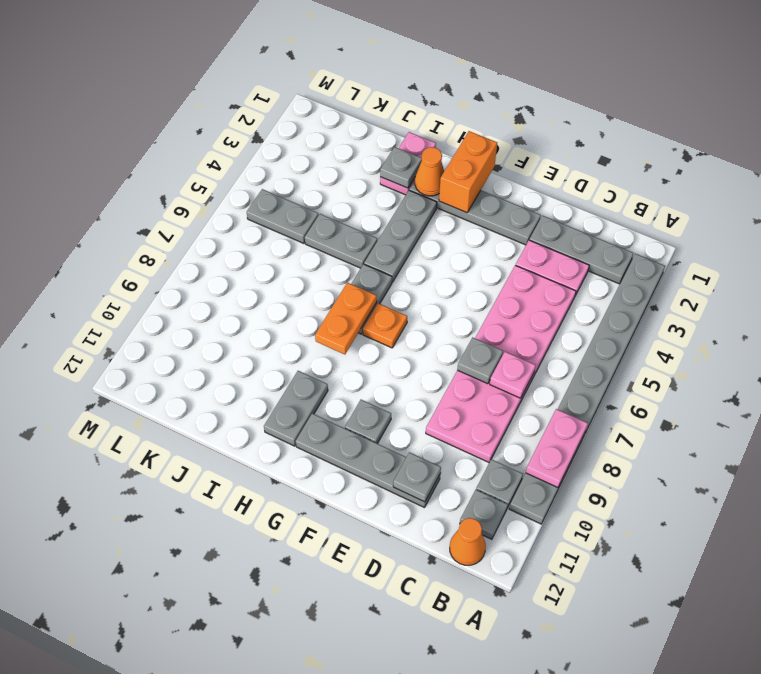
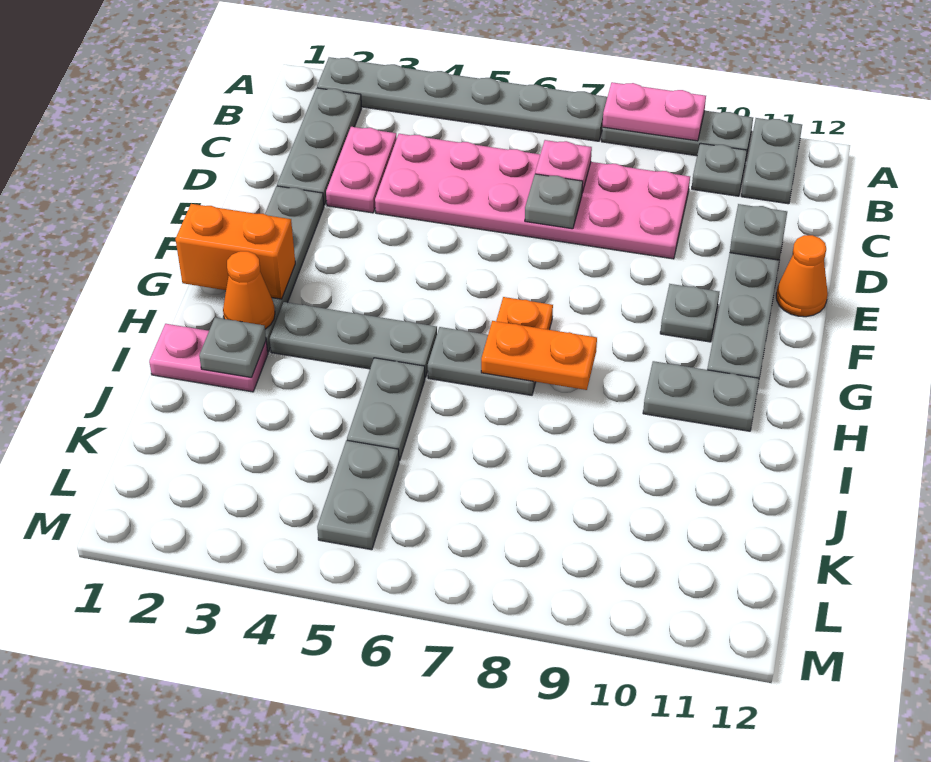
grey plate B11 level 1 -> grey plate A11:B11 level 1
orange cone B12 level 1 -> orange cone E12 level 1

